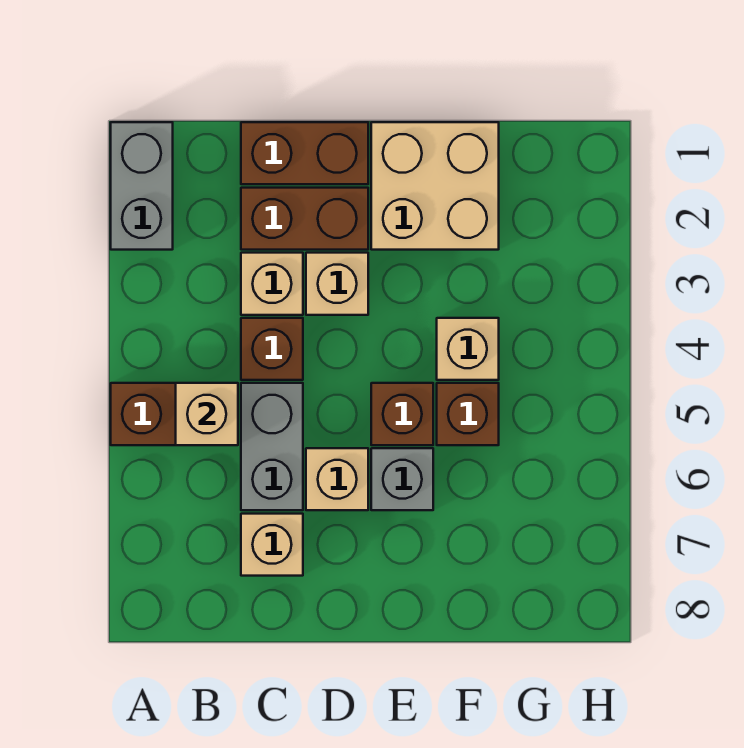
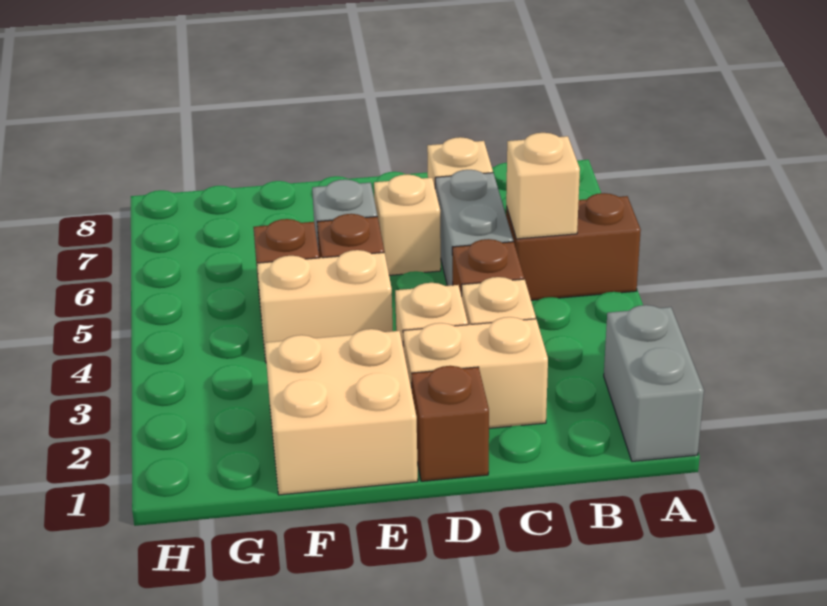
brown brick C1:D1 level 1 -> brown brick D1 level 1
brown brick C2:D2 level 1 -> tan brick C2:D2 level 1
tan brick F4 level 1 -> tan brick E4:F4 level 1

